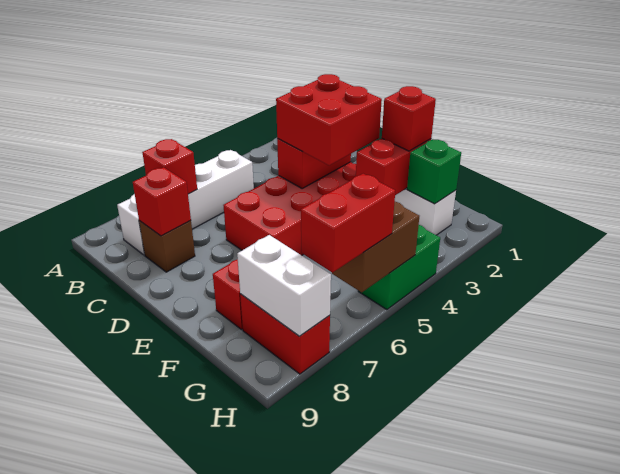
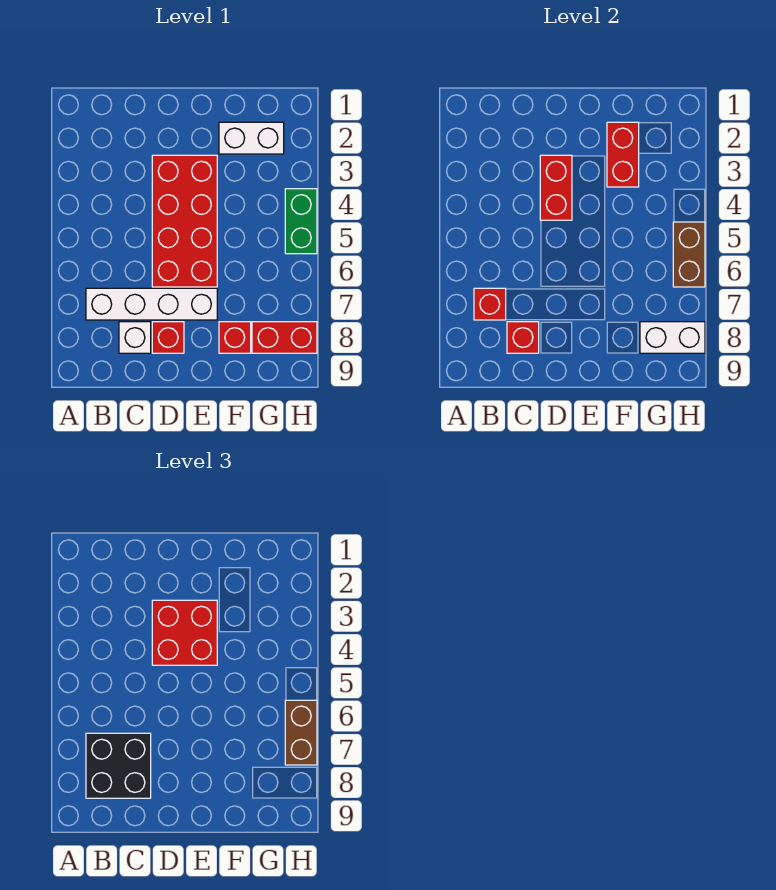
white brick B5:B8 level 1 -> white brick B7:E7 level 1
none -> black brick B7:C8 level 3
brown brick C8 level 1 -> white brick C8 level 1
red brick F2 level 3 -> red brick D8 level 1
green brick G2 level 2 -> none
red brick H6:H7 level 3 -> brown brick H6:H7 level 3

